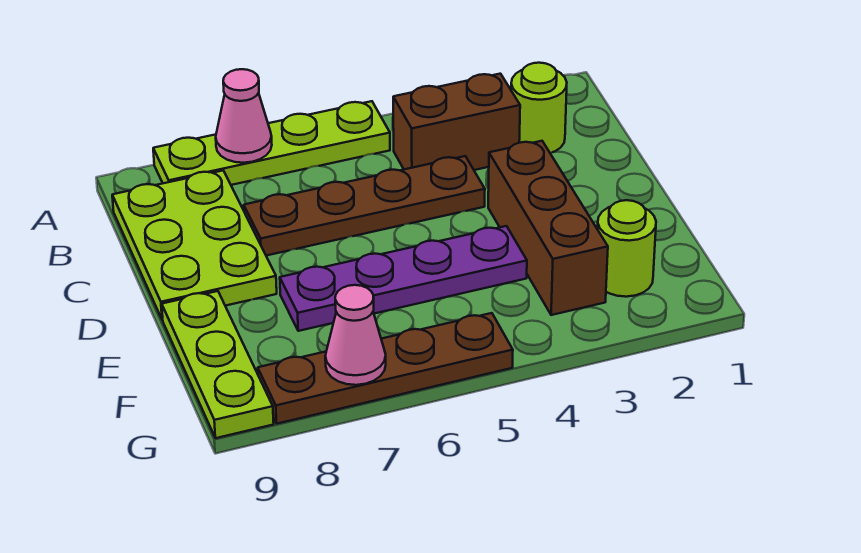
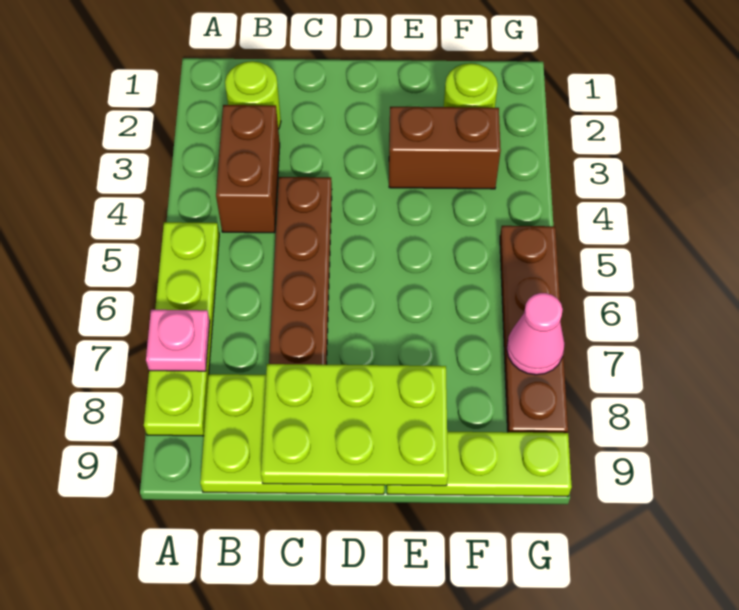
pink cone A7 level 2 -> pink plate A7 level 2
none -> lime plate C8:E9 level 2
brown brick D3:F3 level 1 -> brown brick E3:F3 level 1
purple plate E4:E7 level 1 -> none

